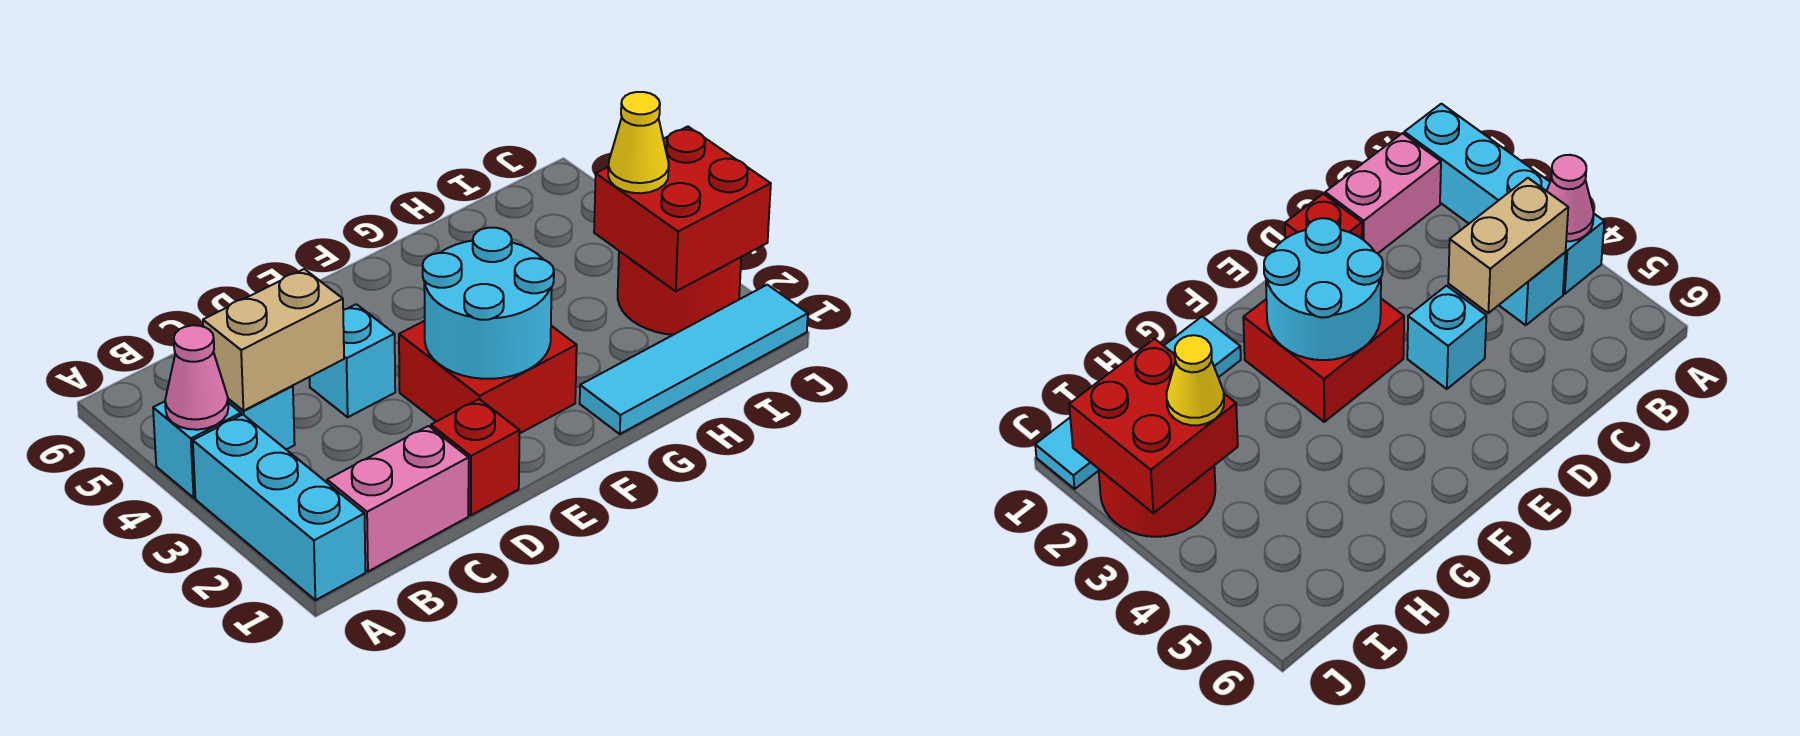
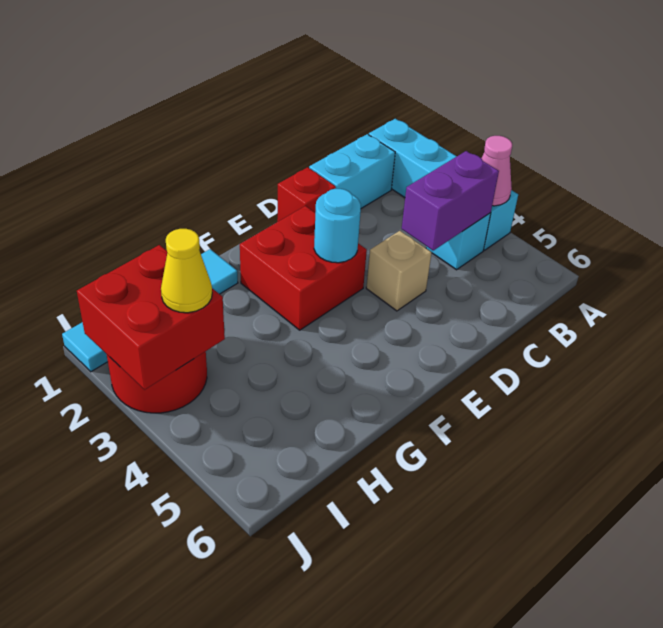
pink brick B1:C1 level 1 -> cyan brick B1:C1 level 1
tan brick B4:C4 level 2 -> purple brick B4:C4 level 2
cyan brick D4 level 1 -> tan brick D4 level 1
cyan round brick E2:F3 level 2 -> cyan round brick E3 level 2

